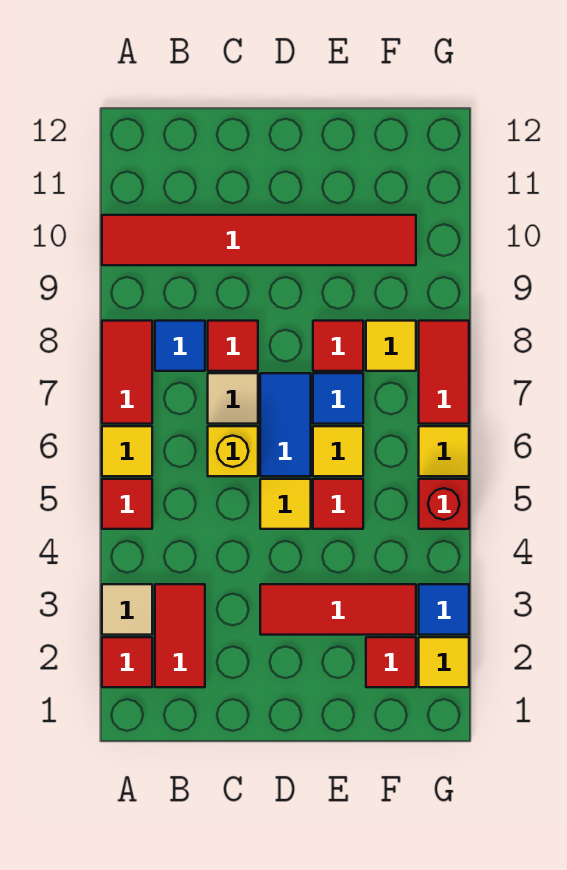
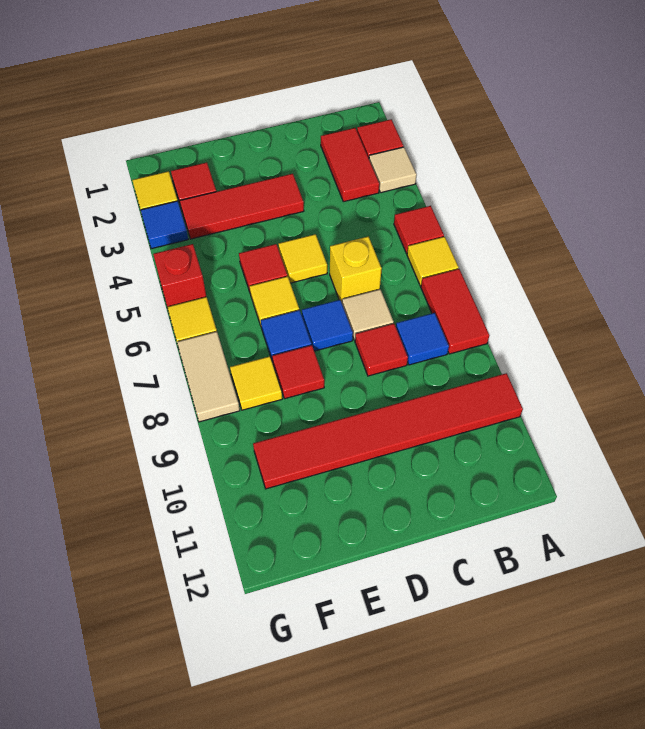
blue tile D6:D7 level 1 -> blue tile D7 level 1
red tile G7:G8 level 1 -> tan tile G7:G8 level 1

